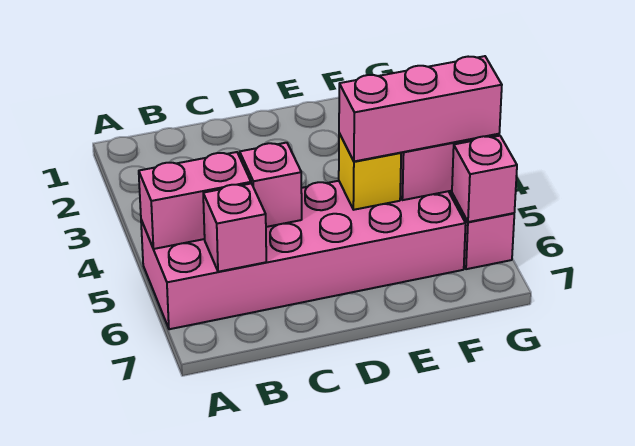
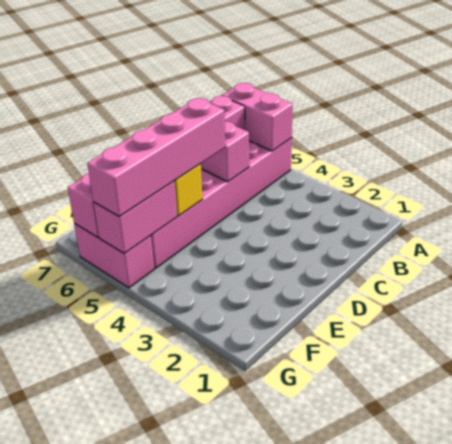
pink brick A5:B5 level 2 -> pink brick A5:A6 level 2
pink brick E5:G5 level 3 -> pink brick D5:G5 level 3

